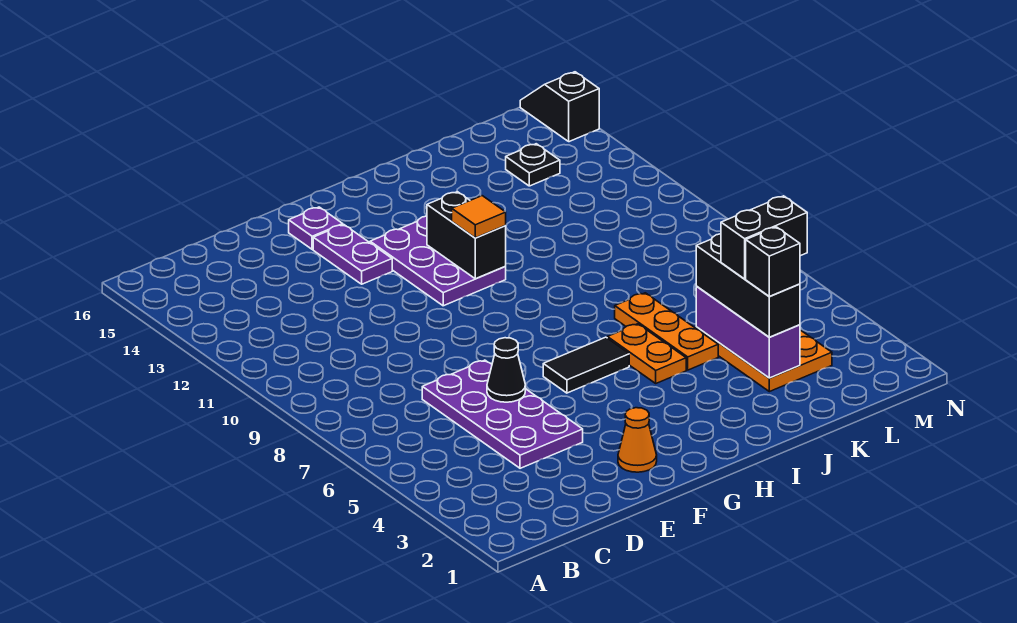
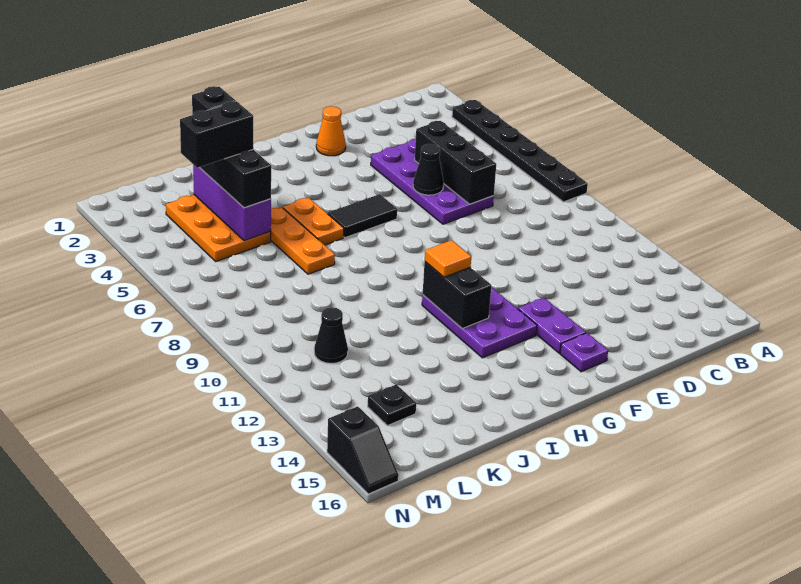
none -> black plate A3:A8 level 1
none -> black brick D5:D7 level 2
none -> black cone L11 level 1

